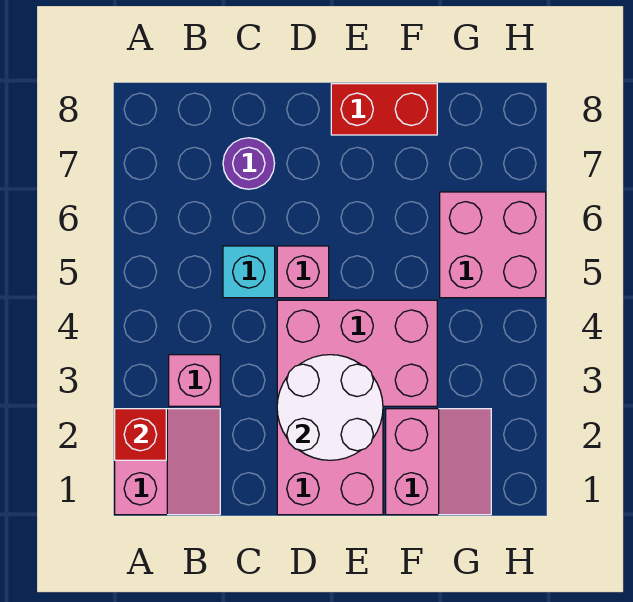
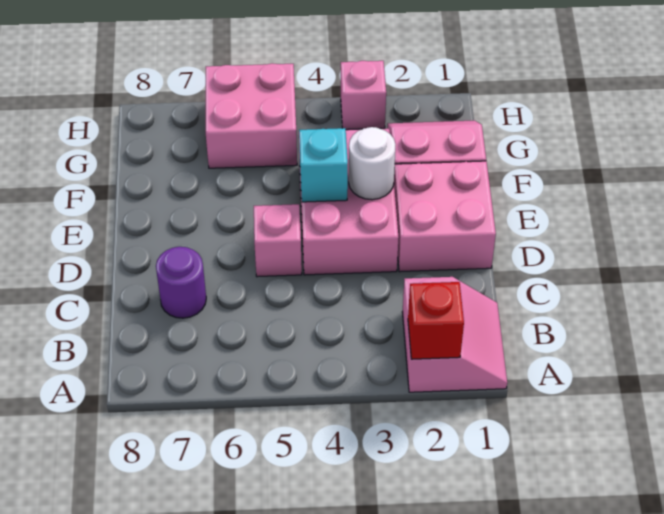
pink slope A1:B2 level 1 top A -> pink slope A1:B2 level 1 top 2
pink brick B3 level 1 -> pink brick H3 level 1
cyan brick C5 level 1 -> cyan brick E4 level 2
white round brick D2:E3 level 2 -> white round brick E3 level 2
red brick E8:F8 level 1 -> none

